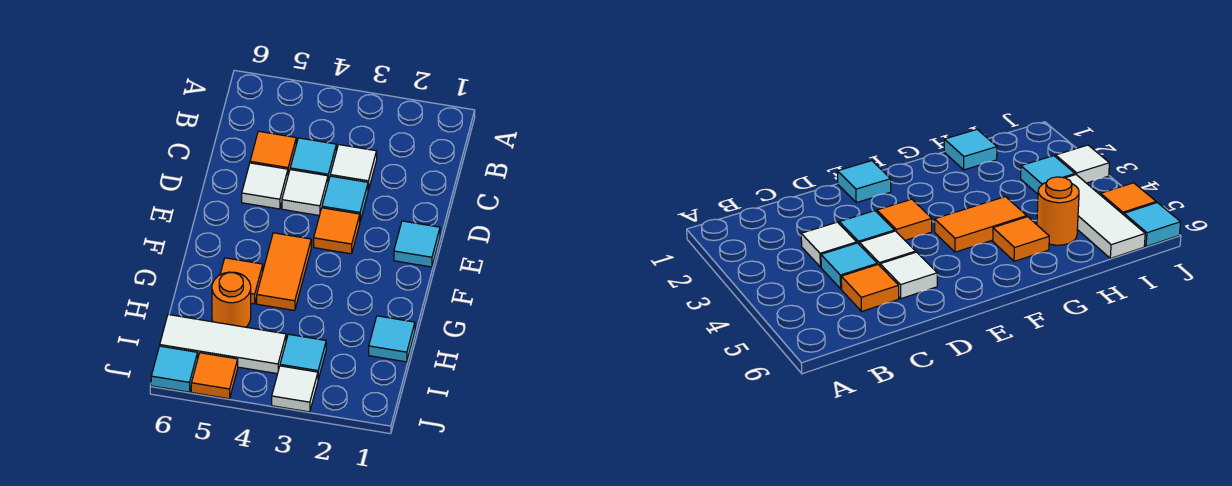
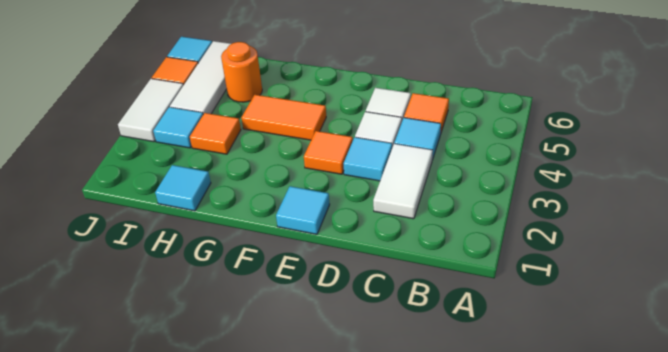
white tile C3 level 1 -> white tile C2:C3 level 1
orange tile G5 level 1 -> orange tile H3 level 1
white tile J3 level 1 -> white tile J3:J4 level 1

